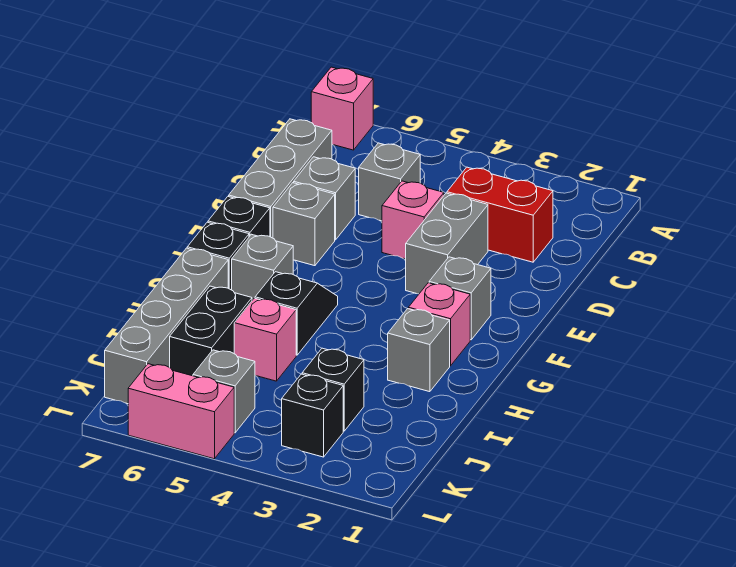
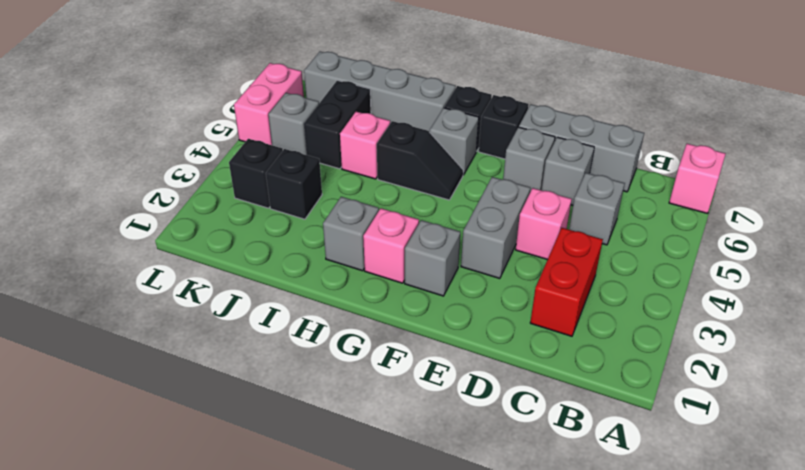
grey brick D3:E3 level 1 -> grey brick E3:E4 level 1
black brick I6:J6 level 1 -> black brick J5:J6 level 1

